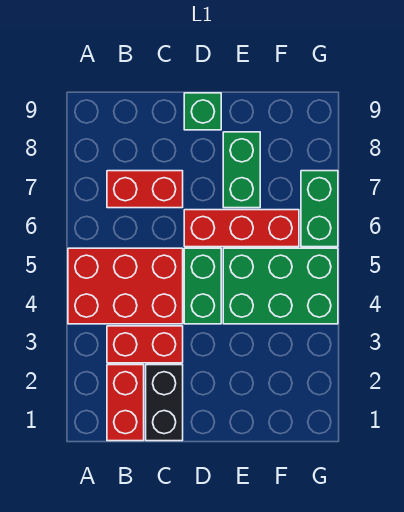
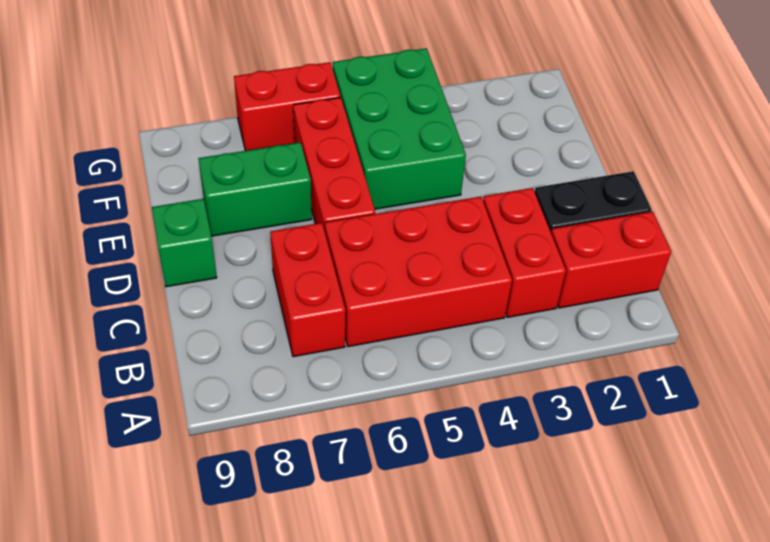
red brick A4:C5 level 1 -> red brick B4:C6 level 1
green brick D4:D5 level 1 -> none
green brick G6:G7 level 1 -> red brick G6:G7 level 1

